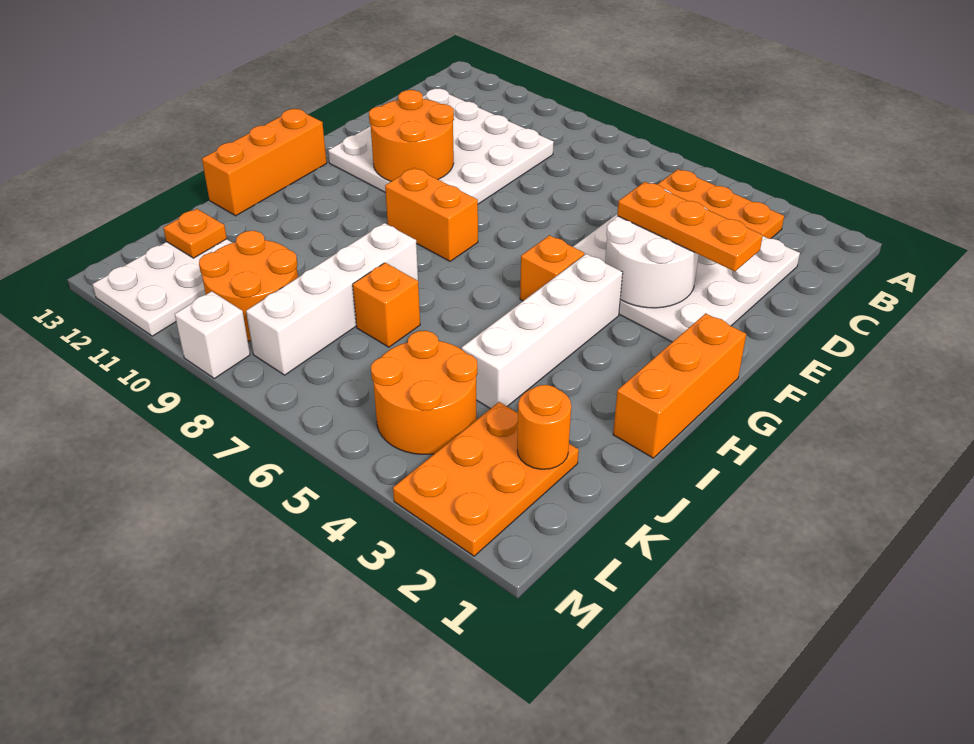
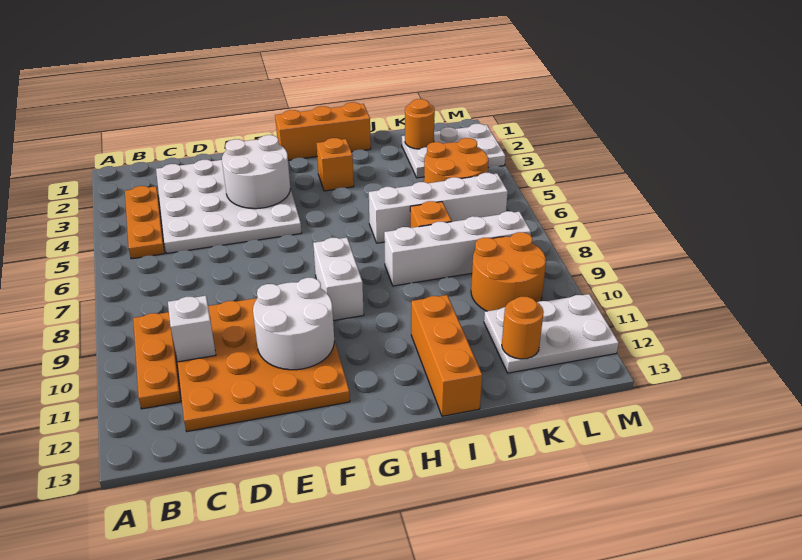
white plate C9:F12 level 1 -> orange plate C9:F12 level 1
orange plate E2:E4 level 3 -> orange plate B9:B11 level 1
orange round brick E10:F11 level 2 -> white round brick E10:F11 level 2
white brick G4:J4 level 1 -> white brick I6:L6 level 1
orange brick G5 level 1 -> orange brick H3 level 1
orange brick G8:G9 level 1 -> white brick G8:G9 level 1
orange brick G13:I13 level 1 -> orange brick I11:I13 level 1
orange plate K2:M3 level 1 -> white plate K2:M3 level 1
orange plate K12 level 2 -> orange round brick K12 level 2
white brick M9 level 1 -> white brick C10 level 2

